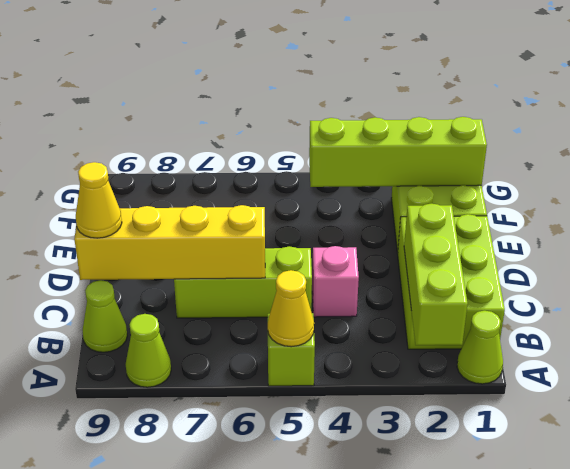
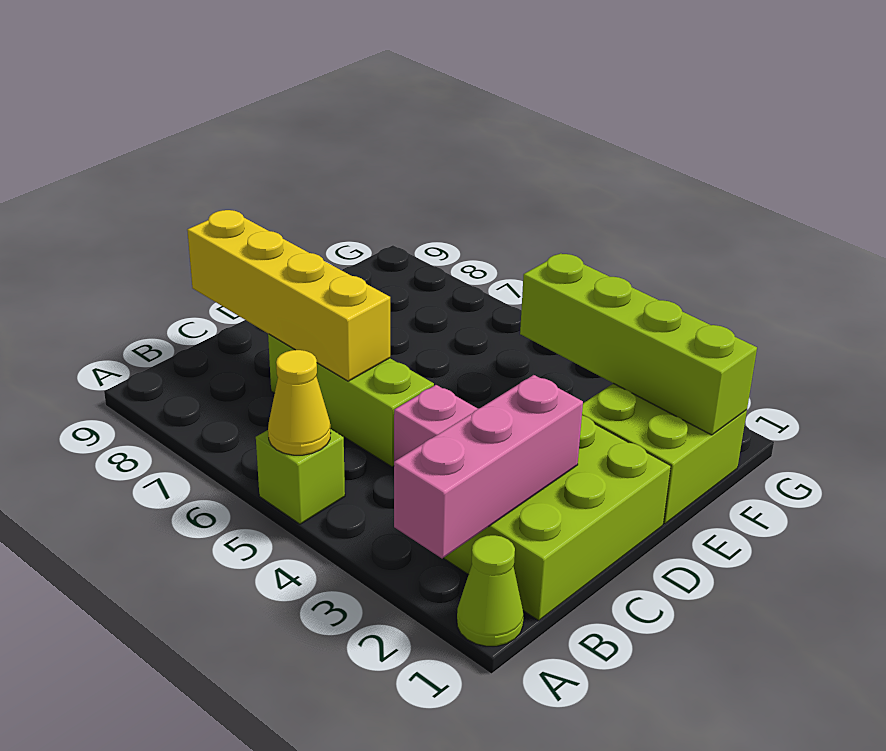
lime brick A2:C2 level 2 -> pink brick A2:C2 level 2
lime cone A8 level 1 -> none
lime cone B9 level 1 -> none
yellow cone C9 level 3 -> none

